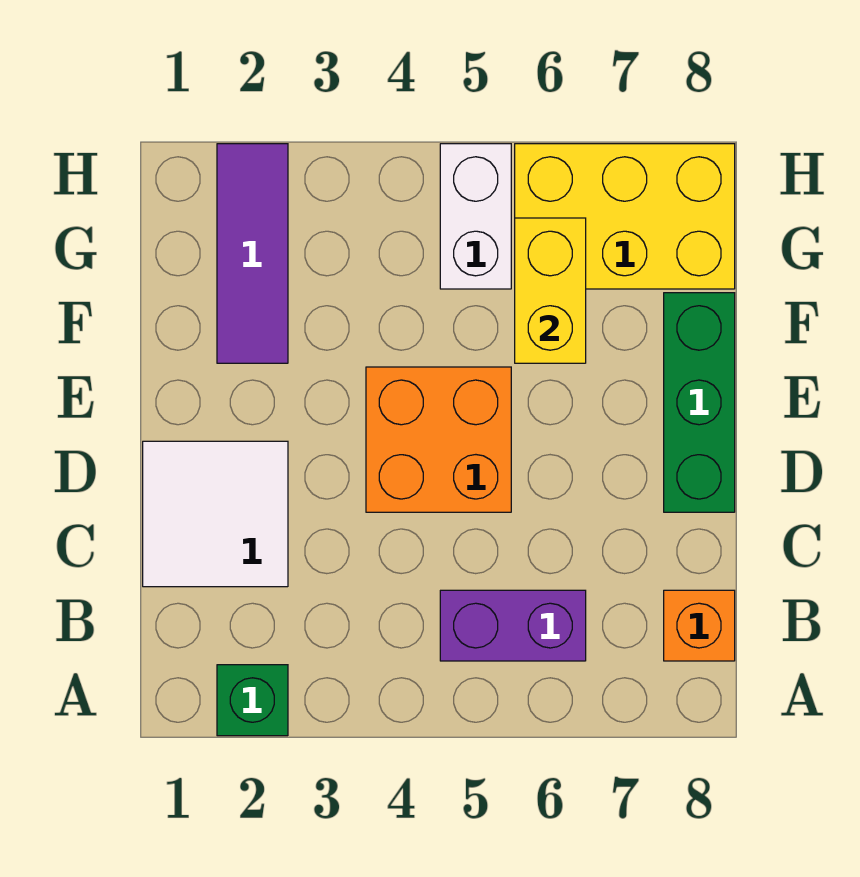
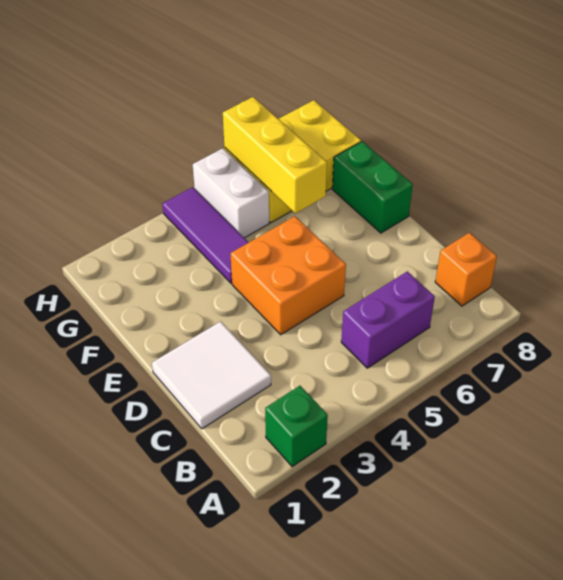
green brick D8:F8 level 1 -> green brick E8:F8 level 1
purple tile F2:H2 level 1 -> purple tile F4:H4 level 1
yellow brick F6:G6 level 2 -> yellow brick F6:H6 level 2

